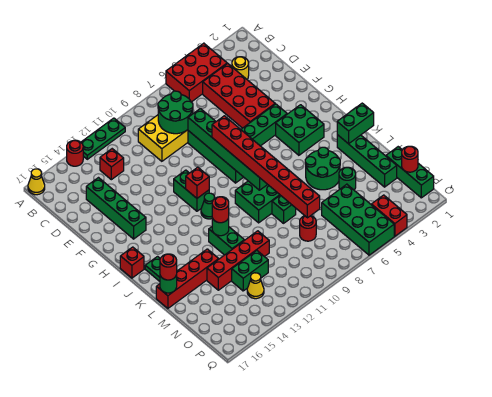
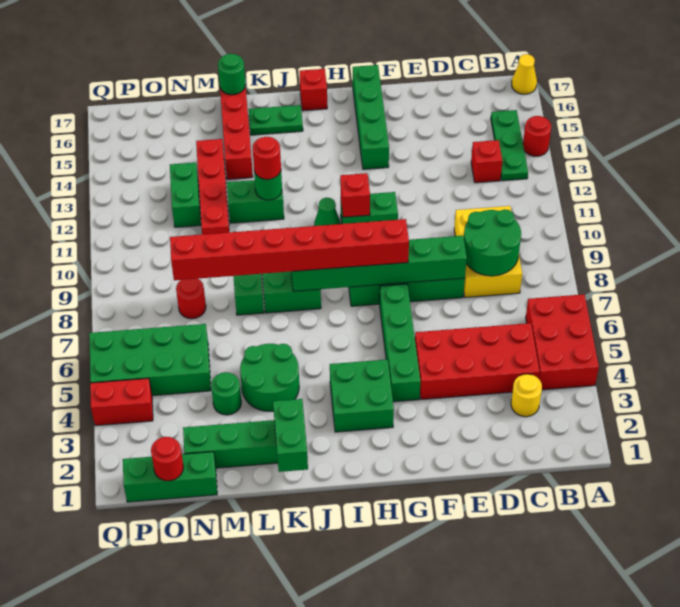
green plate A11:A13 level 1 -> green plate B13:B15 level 1
green brick D15:G15 level 1 -> green brick G14:G17 level 1
red round brick L17 level 3 -> none
yellow cone O13 level 1 -> none

